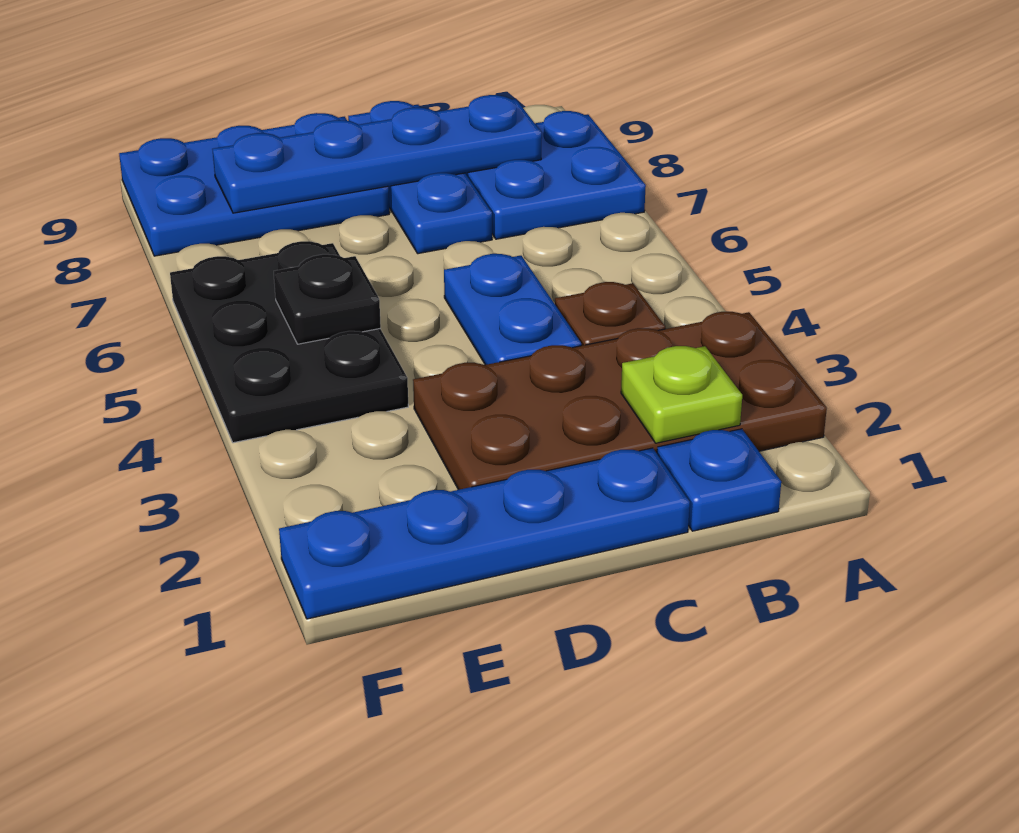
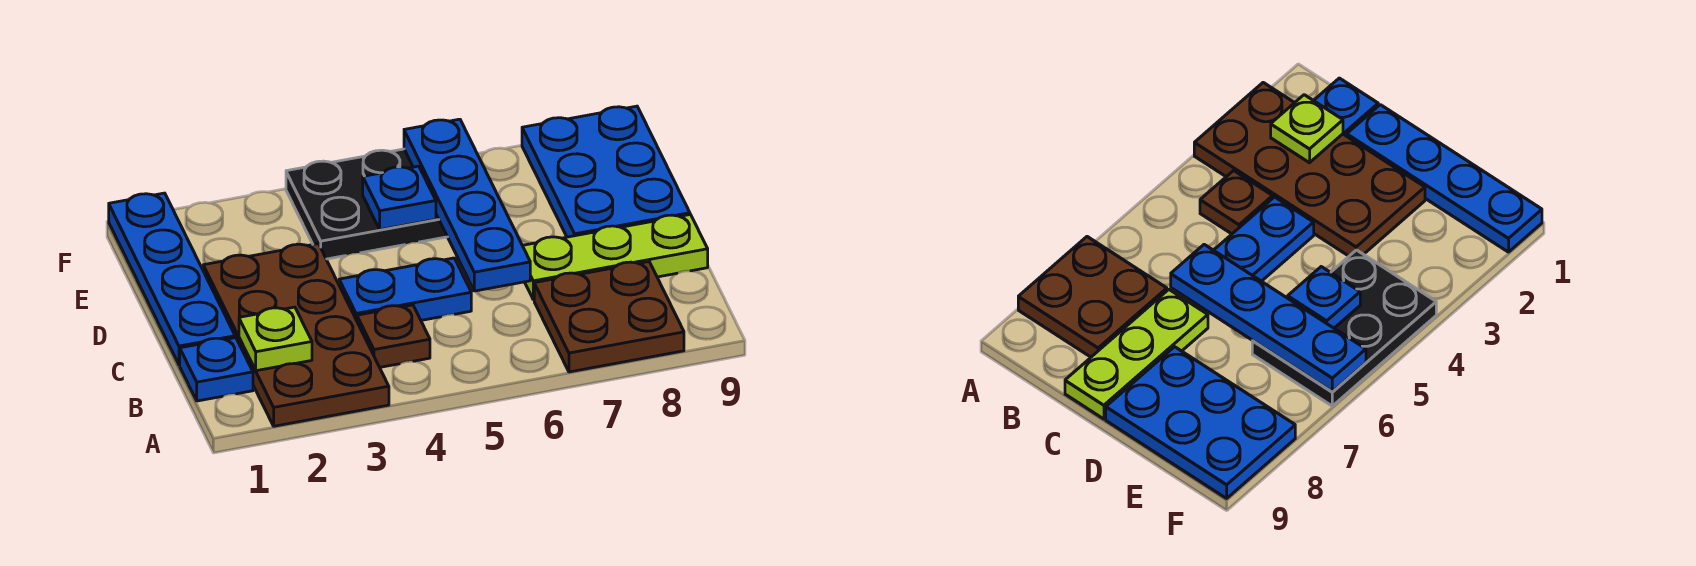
blue plate A7:B8 level 1 -> brown plate A7:B8 level 1
blue plate B8:E8 level 2 -> blue plate C6:F6 level 2
blue plate C7:C9 level 1 -> lime plate C7:C9 level 1
black plate E5 level 2 -> blue plate E5 level 2

